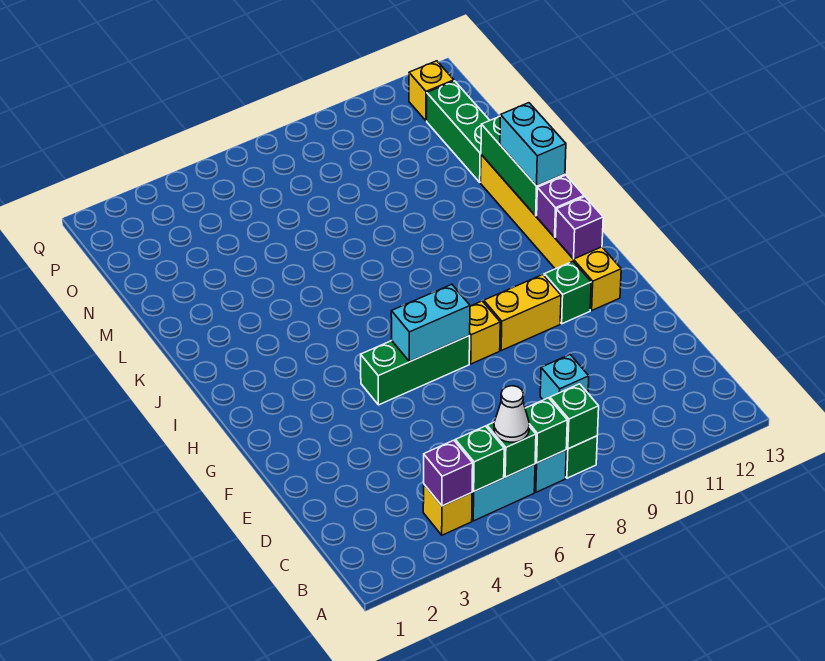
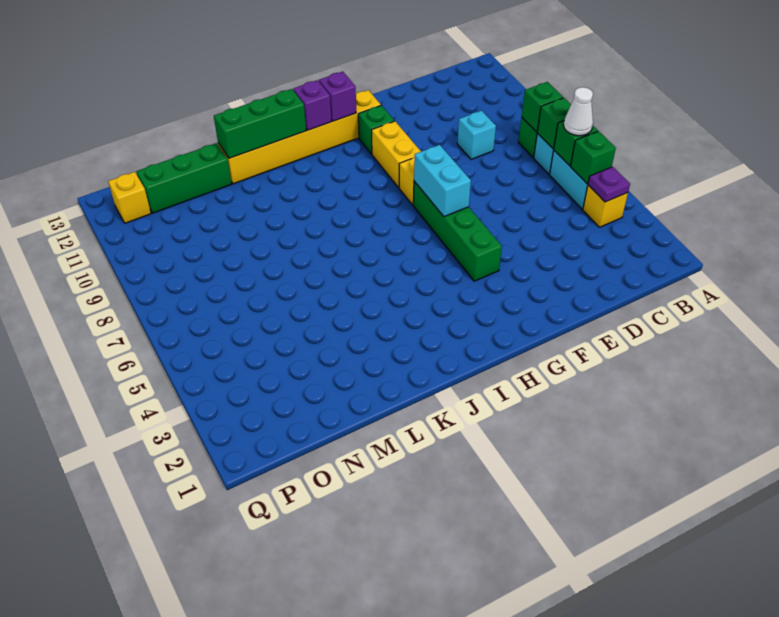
purple brick B4 level 2 -> purple plate B4 level 2
green brick G5:G7 level 1 -> green brick G4:G7 level 1
cyan brick J12:K12 level 3 -> none

